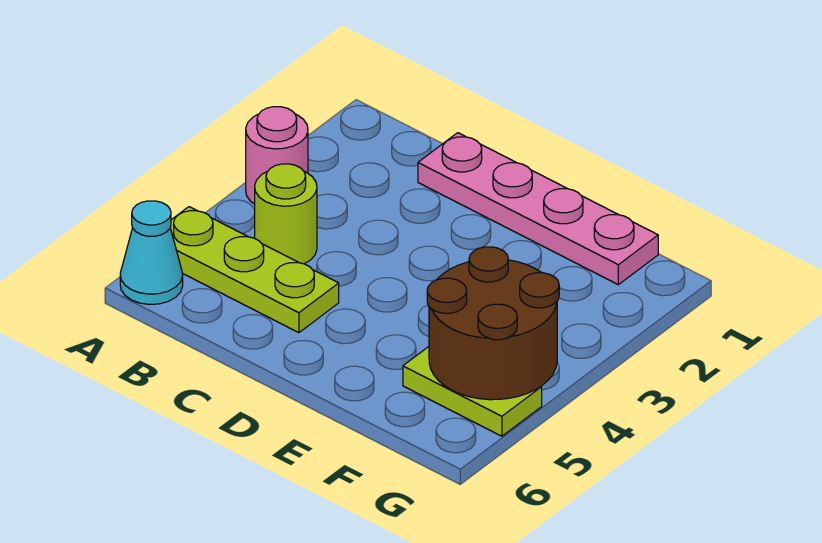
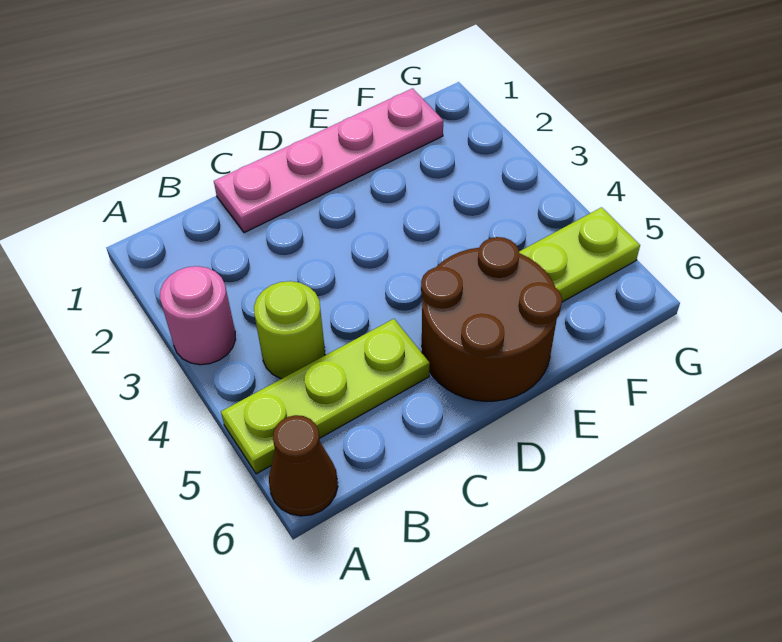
cyan cone A6 level 1 -> brown cone A6 level 1
brown round brick F4:G5 level 2 -> brown round brick D5:E6 level 1

